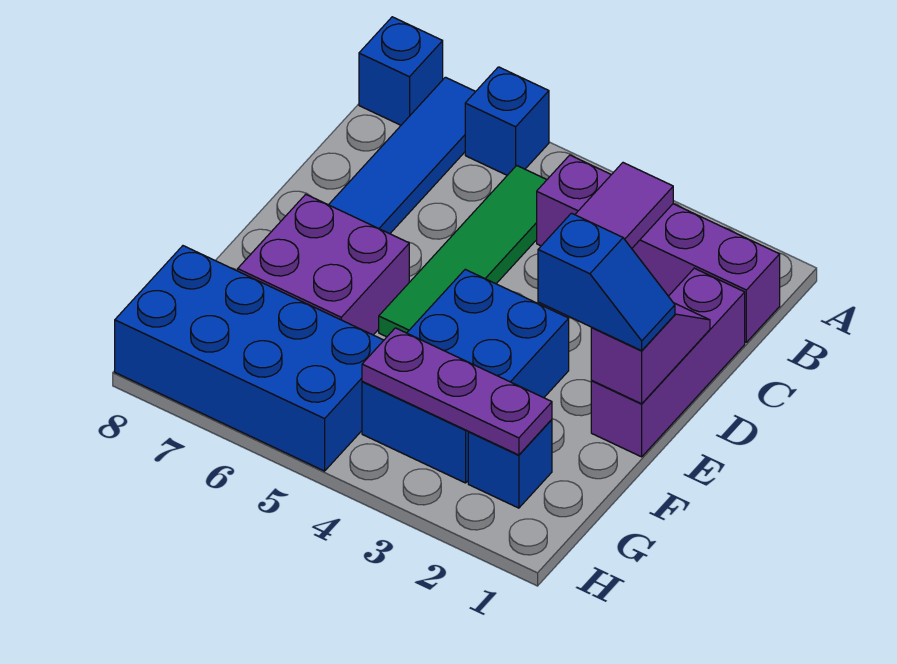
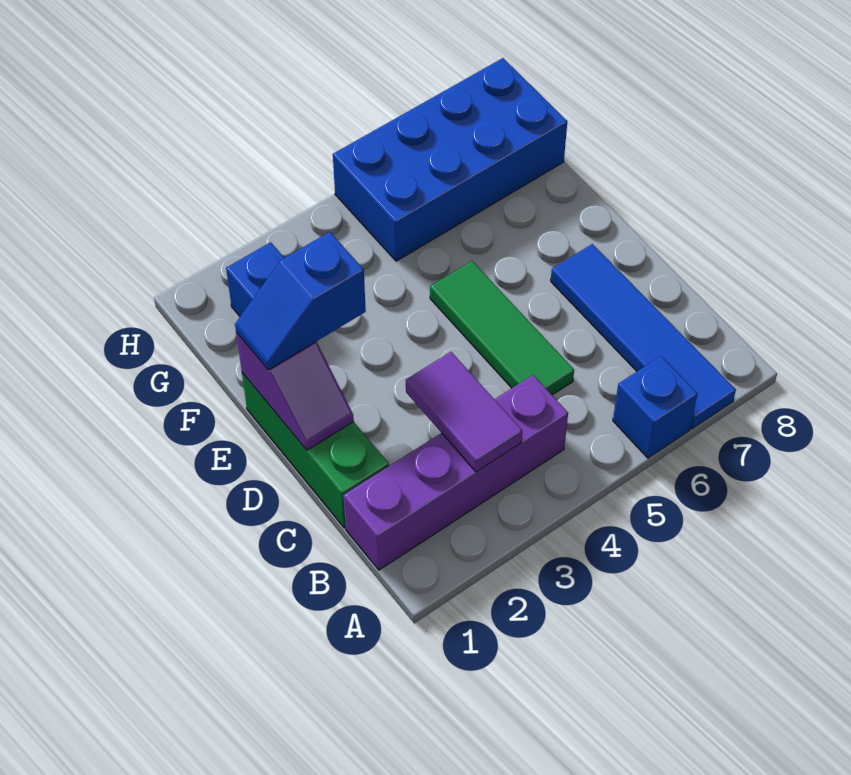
blue brick A8 level 1 -> none
green tile B5:E5 level 1 -> green tile C5:E5 level 1
purple brick C1:E1 level 1 -> green brick C1:E1 level 1
blue brick E3:G4 level 1 -> none
purple brick E6:F7 level 1 -> none
purple plate G2:G4 level 2 -> none

